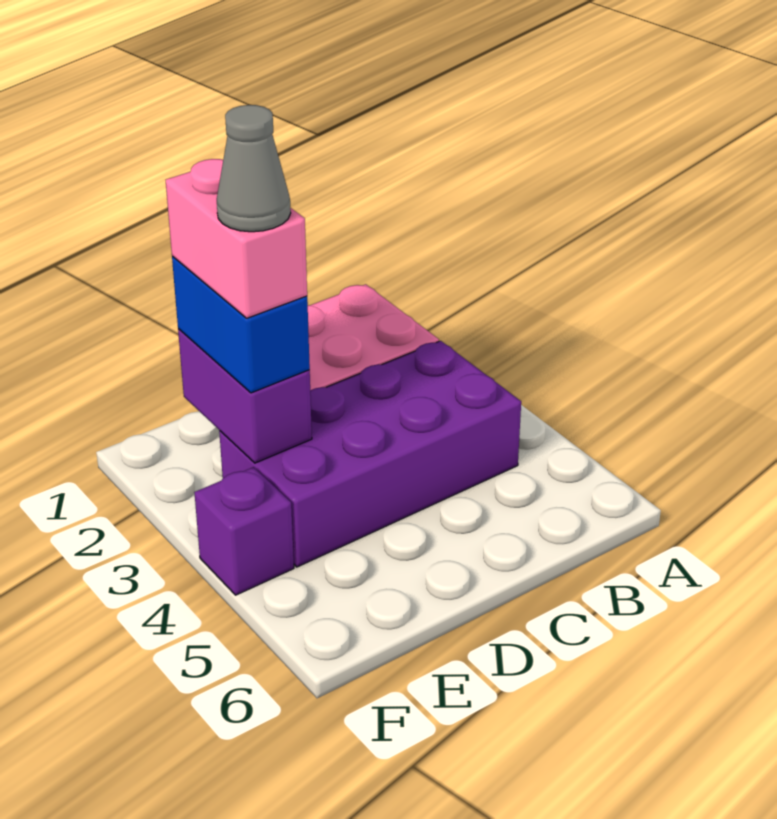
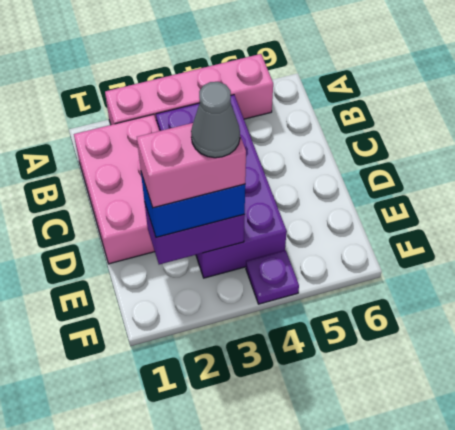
none -> pink brick A2:A5 level 1
purple brick F4 level 1 -> purple plate F4 level 1

